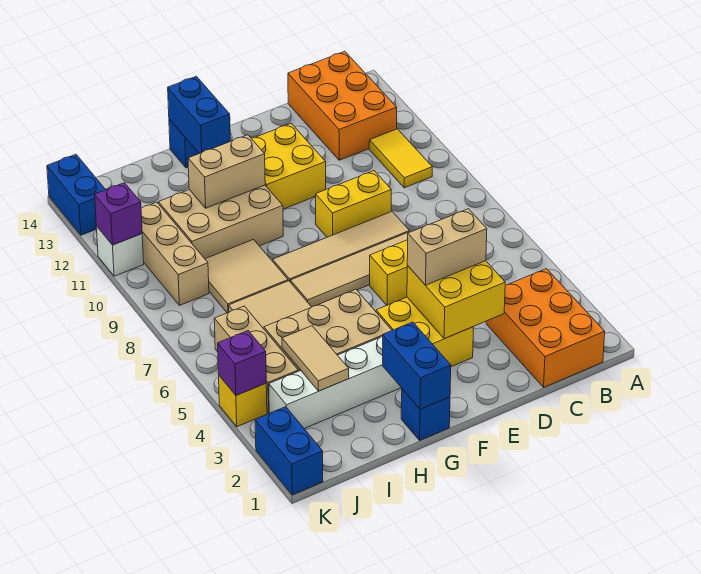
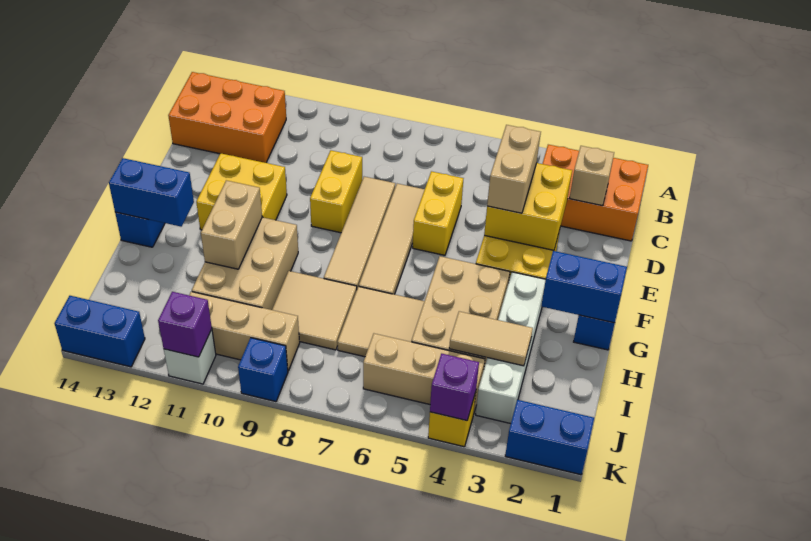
yellow tile B10:B11 level 1 -> none
none -> tan brick C2 level 2
none -> blue brick K9 level 1

